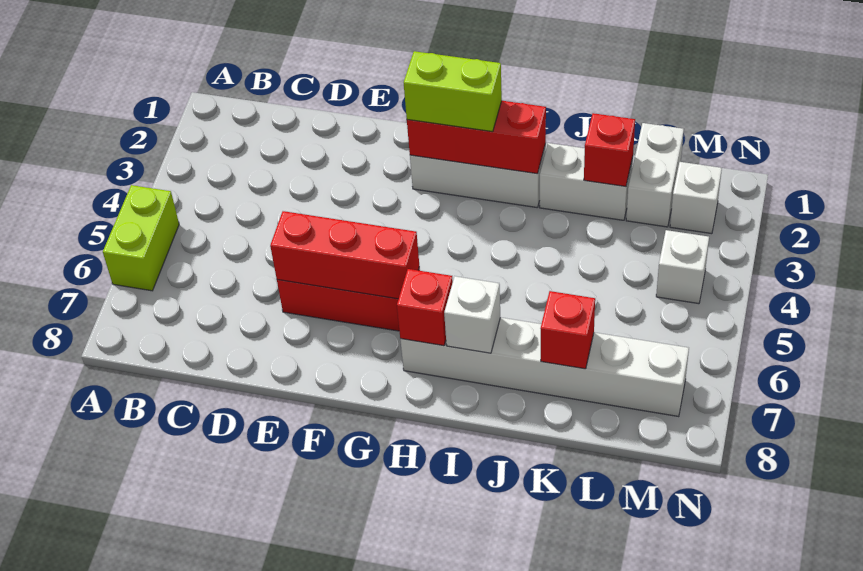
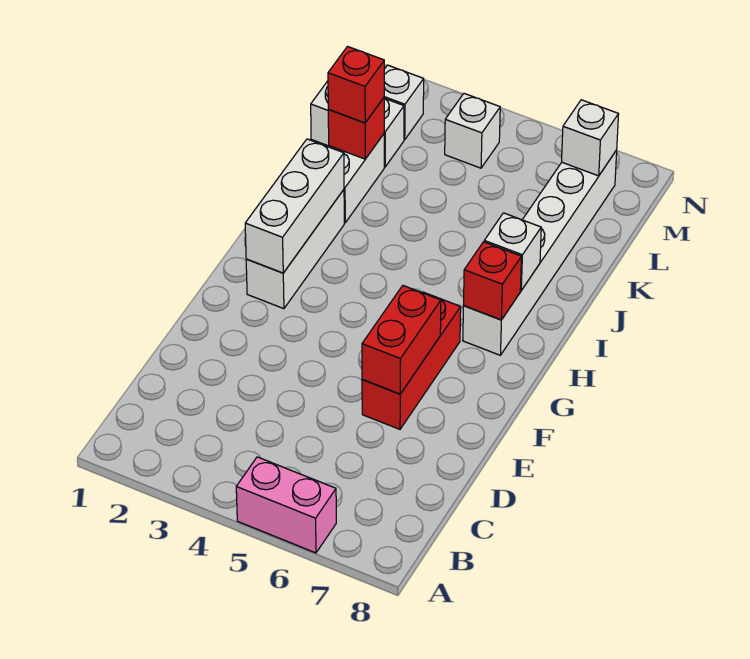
lime brick A5:A6 level 1 -> pink brick A5:A6 level 1
red brick E6:G6 level 2 -> red brick E6:F6 level 2
red brick G2:I2 level 2 -> white brick G2:I2 level 2
lime brick G2:H2 level 3 -> none
red brick K7 level 2 -> red brick K2 level 3
none -> white brick M7 level 2

